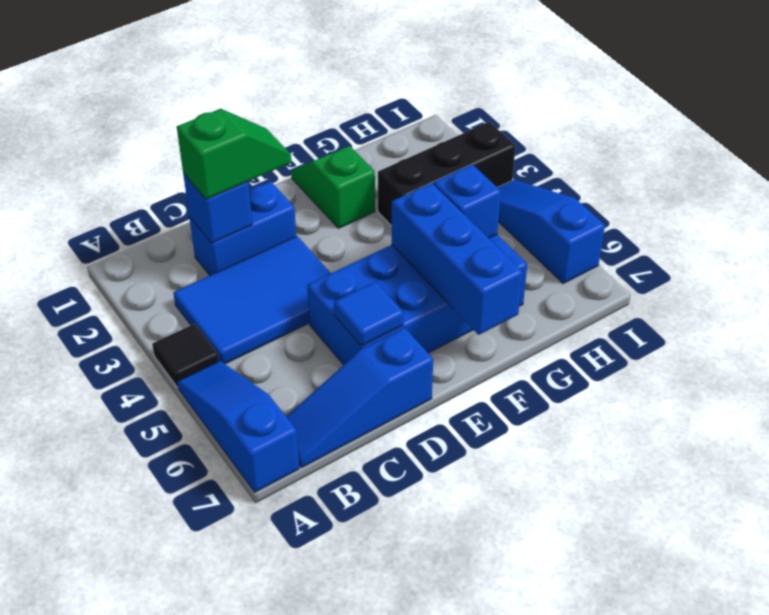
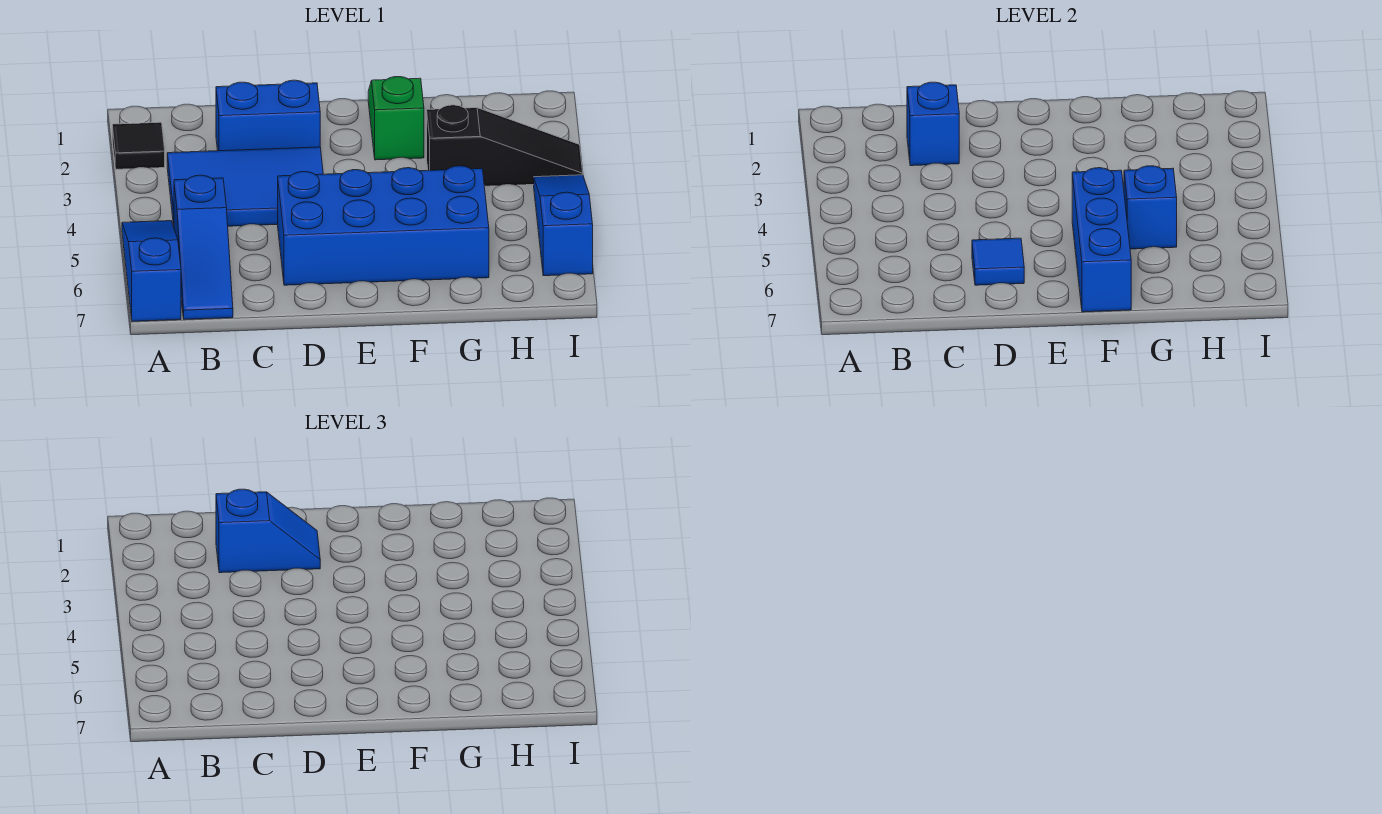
black tile A4 level 1 -> black tile A2 level 1
blue slope B7:D7 level 1 top D -> blue slope B5:B7 level 1 top 5
green slope C2:D2 level 3 top C -> blue slope C2:D2 level 3 top C
black brick G3:I3 level 1 -> black slope G3:I3 level 1 top G

